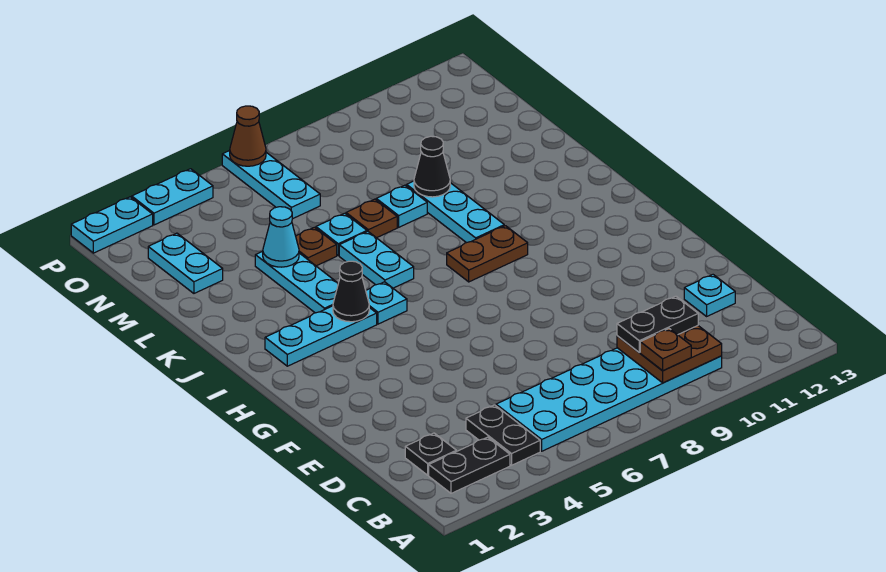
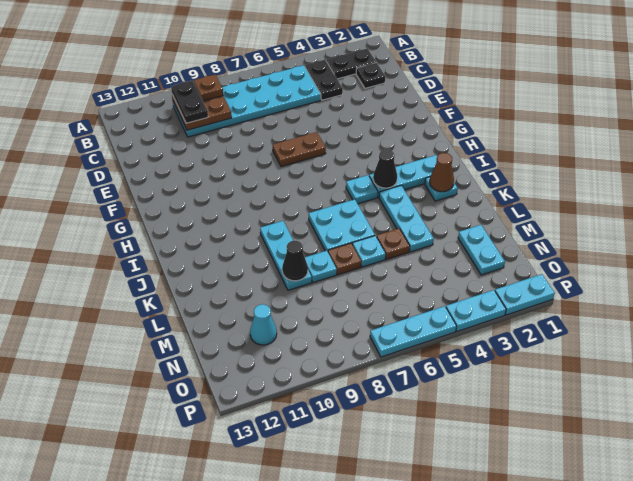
black plate C9:C10 level 3 -> black plate B10:C10 level 3
cyan plate D12 level 1 -> cyan plate J2 level 1
brown plate I8:I9 level 1 -> brown plate F6:F7 level 1
cyan plate J6:K6 level 1 -> cyan plate J6:K7 level 1
cyan cone L4 level 2 -> cyan cone N11 level 1
cyan plate N6:P6 level 1 -> cyan plate P5:P7 level 1
brown cone P6 level 2 -> brown cone J2 level 2

